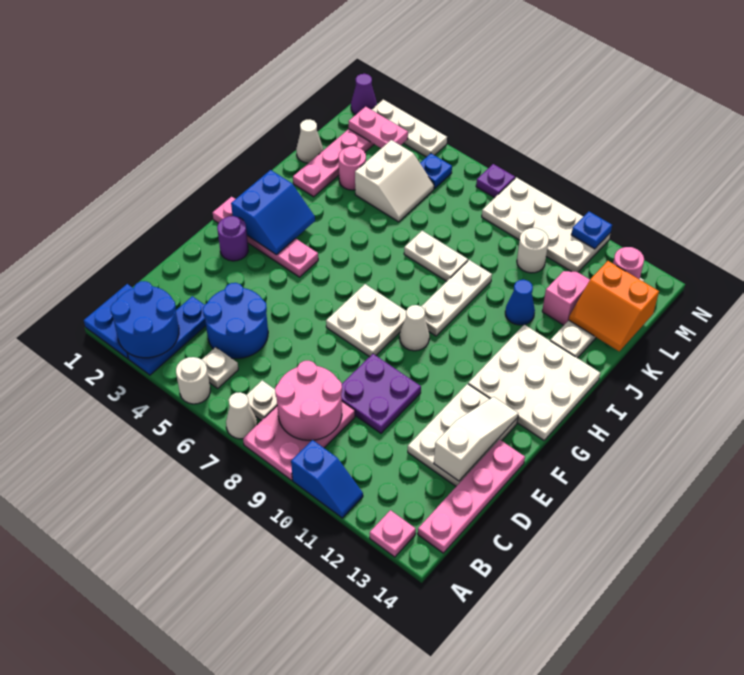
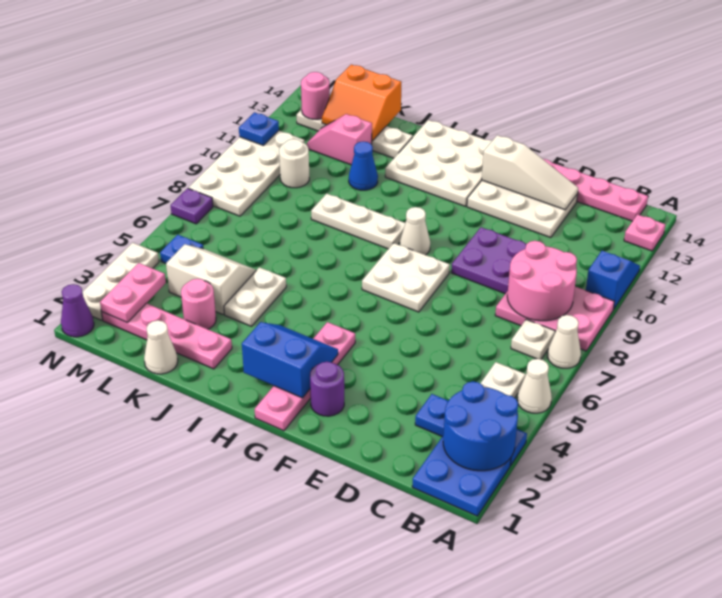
white round brick A5 level 1 -> white cone A5 level 1
blue round brick C4:D5 level 1 -> none
white slope D13:F13 level 2 top D -> white slope D13:F13 level 2 top F
white plate J7:J8 level 1 -> white plate J4:J5 level 1
orange slope K13:L14 level 2 top L -> orange slope K13:L14 level 2 top 14

